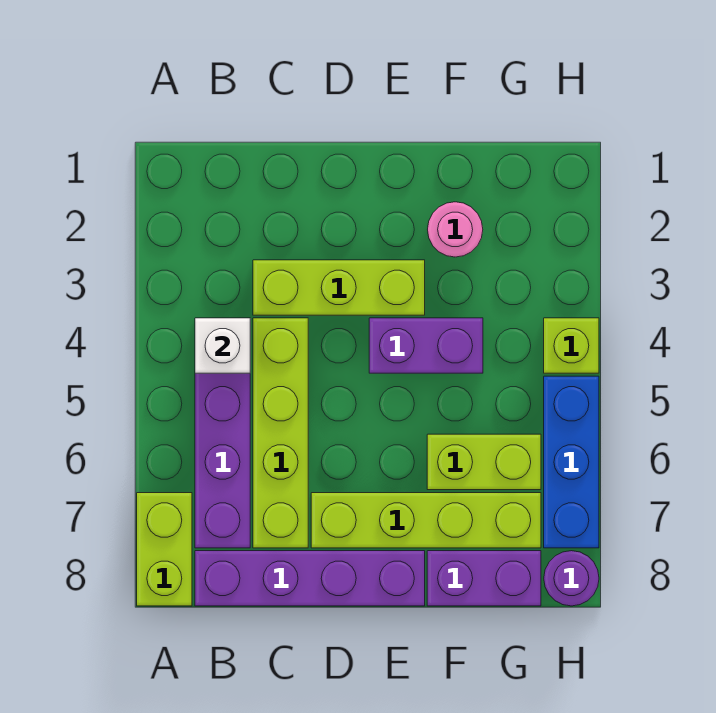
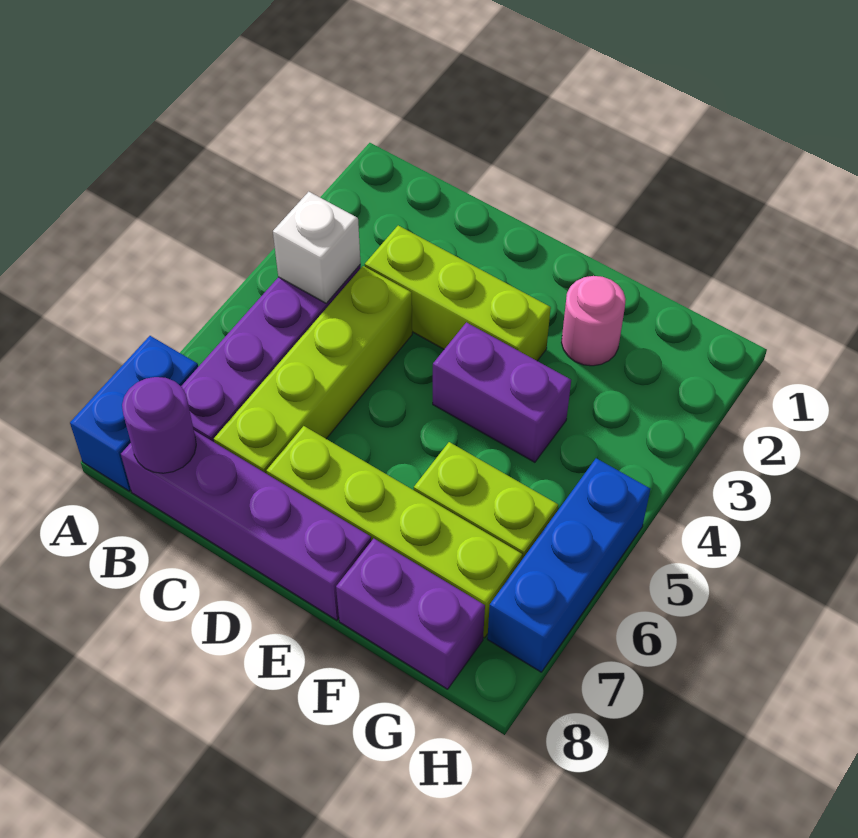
lime brick A7:A8 level 1 -> blue brick A7:A8 level 1
lime brick H4 level 1 -> none
purple round brick H8 level 1 -> purple round brick B8 level 2

